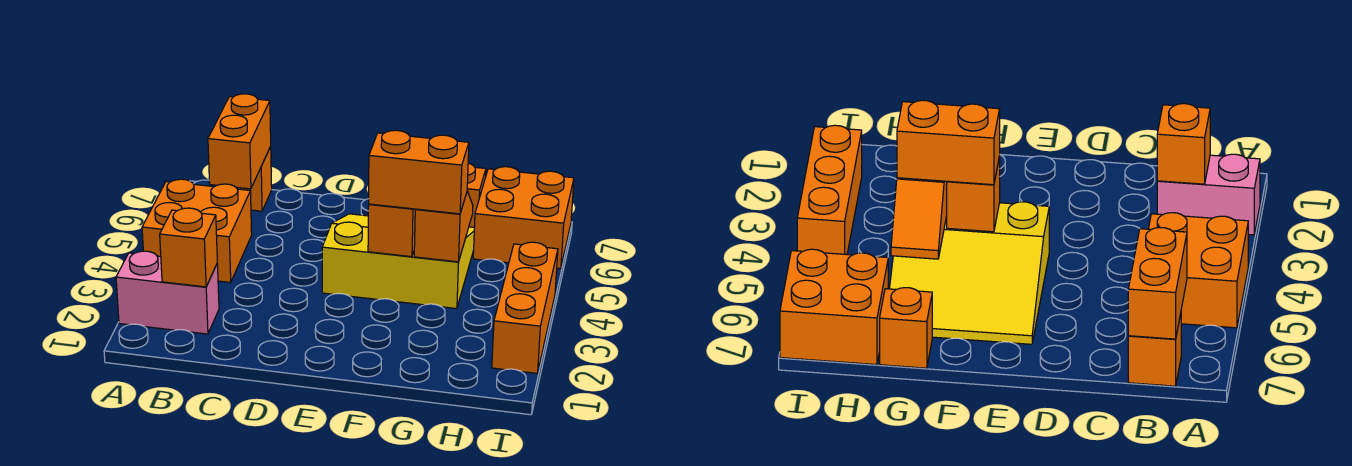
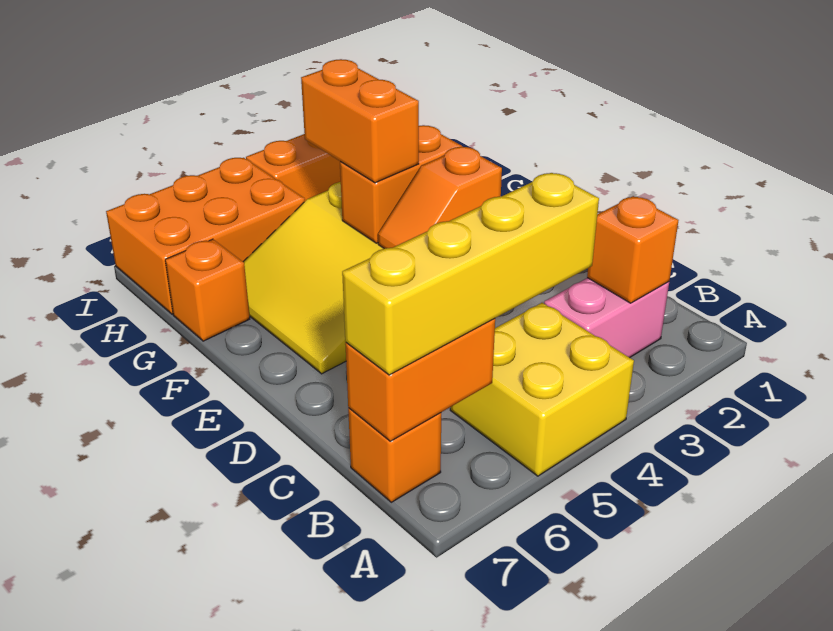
pink brick A2:B2 level 1 -> pink brick B2:B3 level 1
orange brick A4:B5 level 1 -> yellow brick A4:B5 level 1
none -> yellow brick B4:B7 level 3
orange brick F4 level 2 -> orange brick F3:F4 level 2
orange slope G4:G5 level 2 top 4 -> orange slope E3:E4 level 2 top 3
orange brick H6:I7 level 1 -> orange brick H5:I7 level 1

